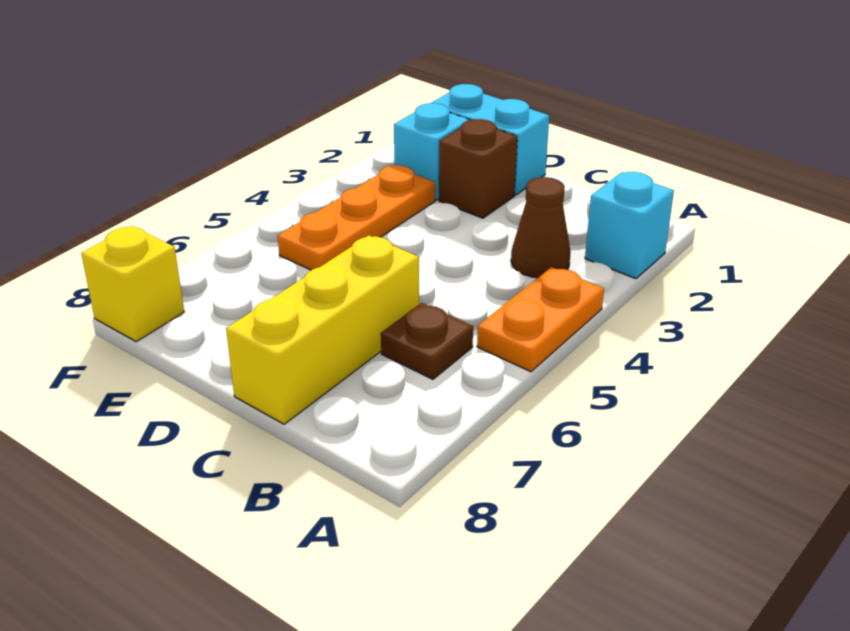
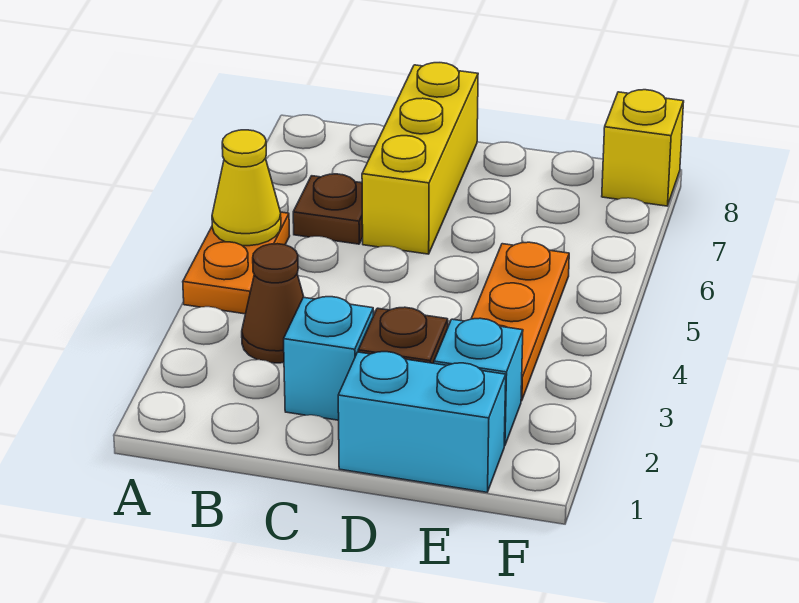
cyan brick A2 level 1 -> cyan brick C2 level 1
none -> yellow cone A5 level 2

